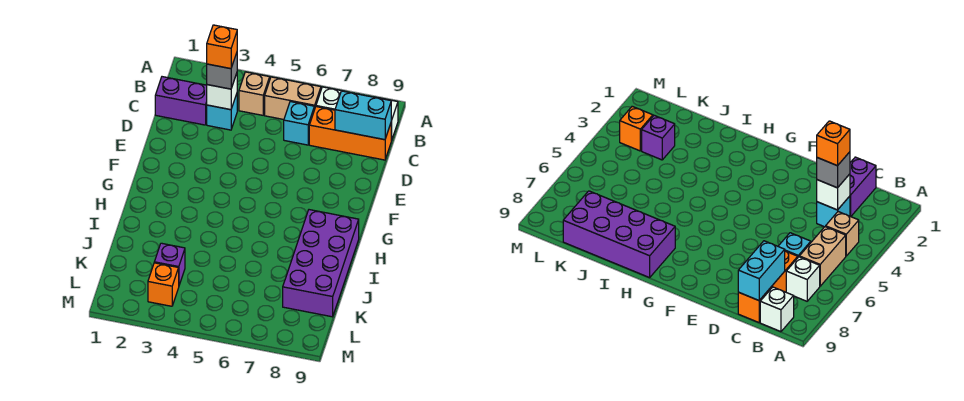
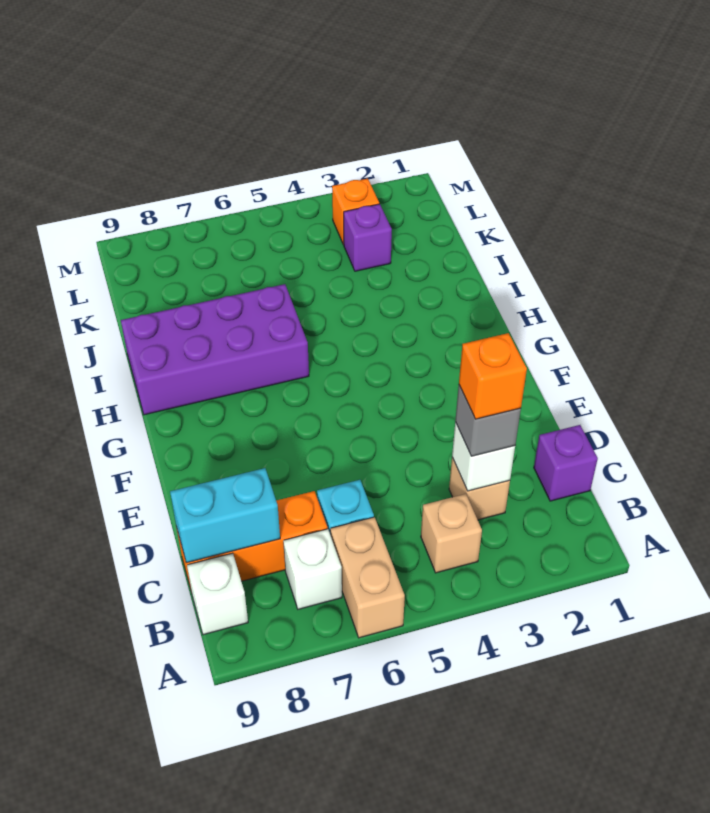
tan brick B5:B6 level 1 -> tan brick A6:B6 level 1
purple brick C1:C2 level 1 -> purple brick C1 level 1
cyan brick C3 level 1 -> tan brick C3 level 1
purple brick H8:K9 level 1 -> purple brick H6:I9 level 1

